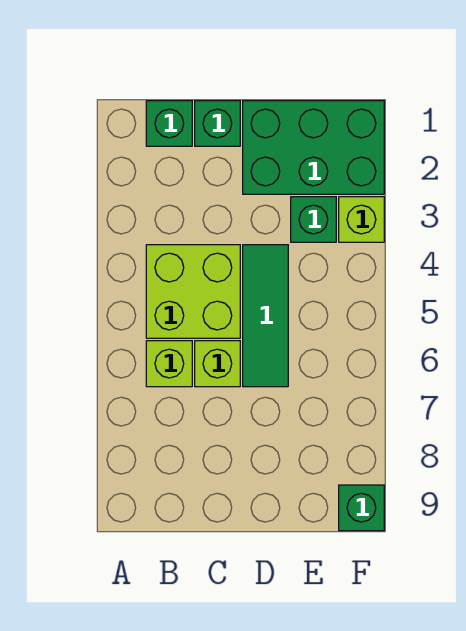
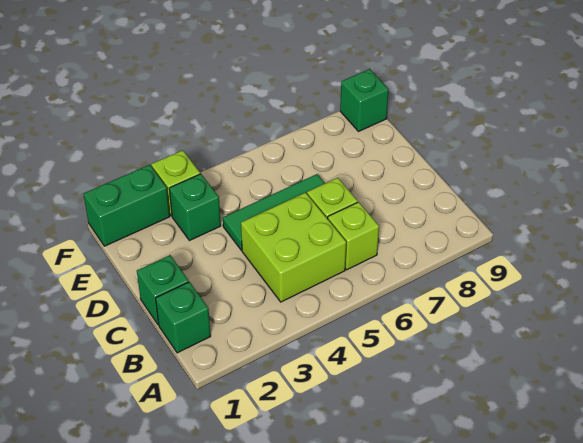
green brick D1:F2 level 1 -> green brick F1:F2 level 1

